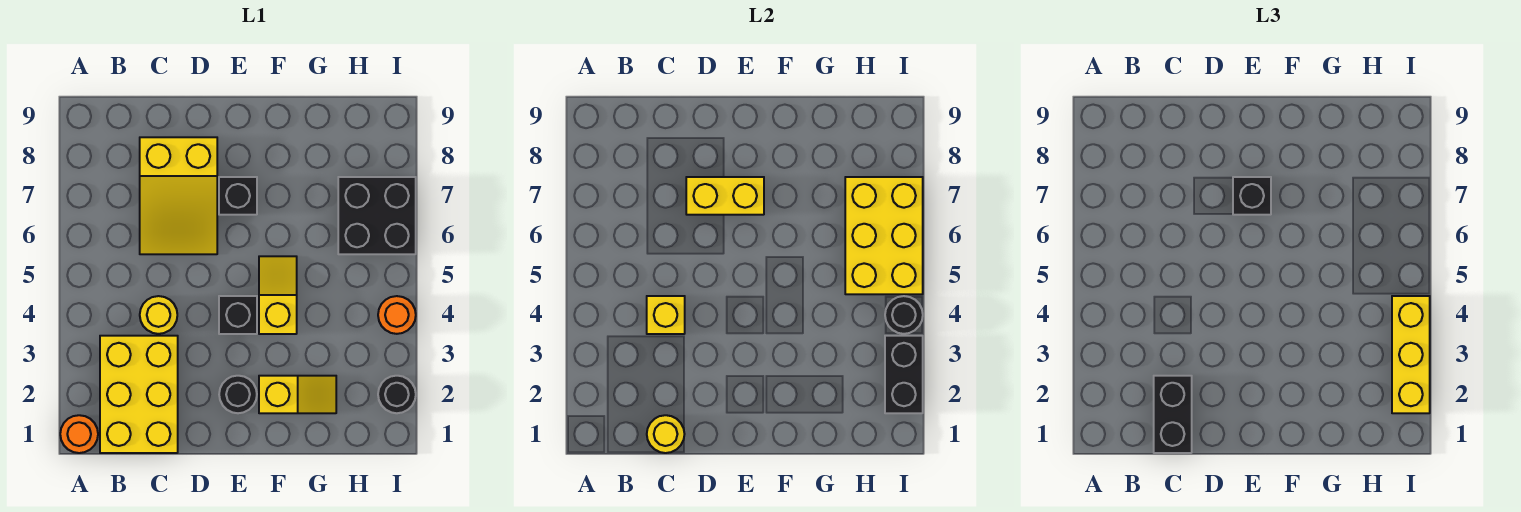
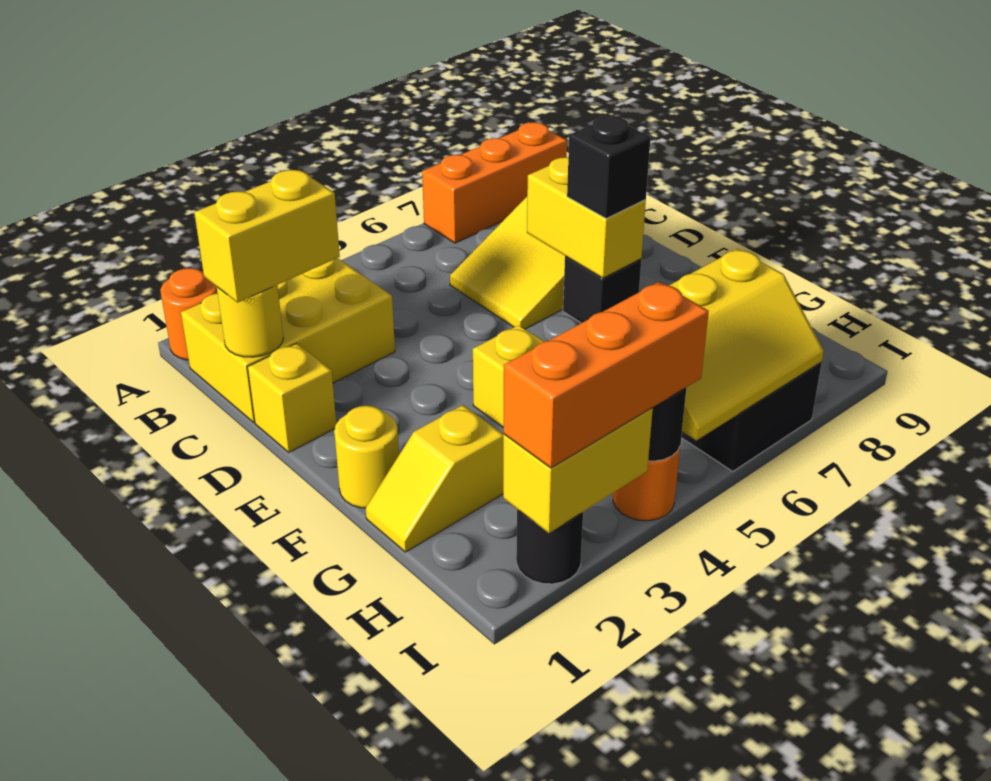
none -> orange brick A7:A9 level 1
black brick C1:C2 level 3 -> yellow brick C1:C2 level 3
yellow round brick C4 level 1 -> yellow round brick F1 level 1
yellow brick C4 level 2 -> yellow brick D1 level 1
black round brick E2 level 1 -> none
black brick E4 level 1 -> none
yellow slope F2:G2 level 1 top F -> yellow slope G1:G2 level 1 top 2
yellow brick H5:I7 level 2 -> yellow slope H5:I7 level 2 top H
black brick I2:I3 level 2 -> yellow brick I2:I3 level 2
yellow brick I2:I4 level 3 -> orange brick I2:I4 level 3

